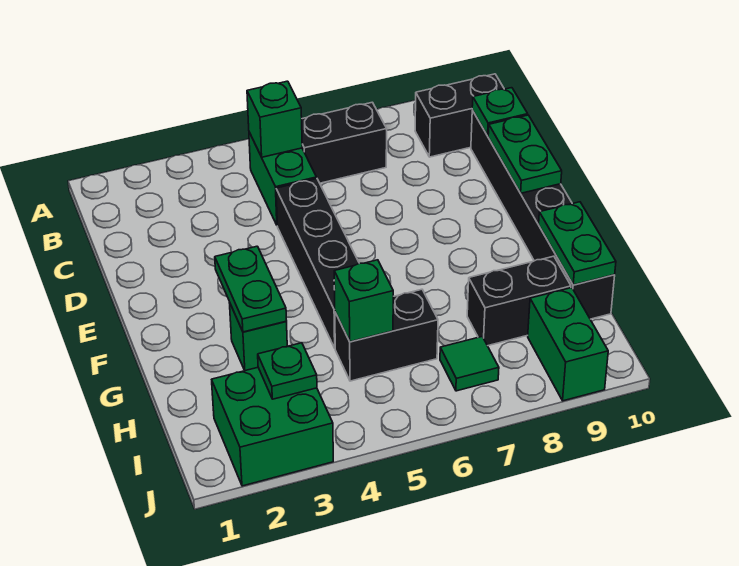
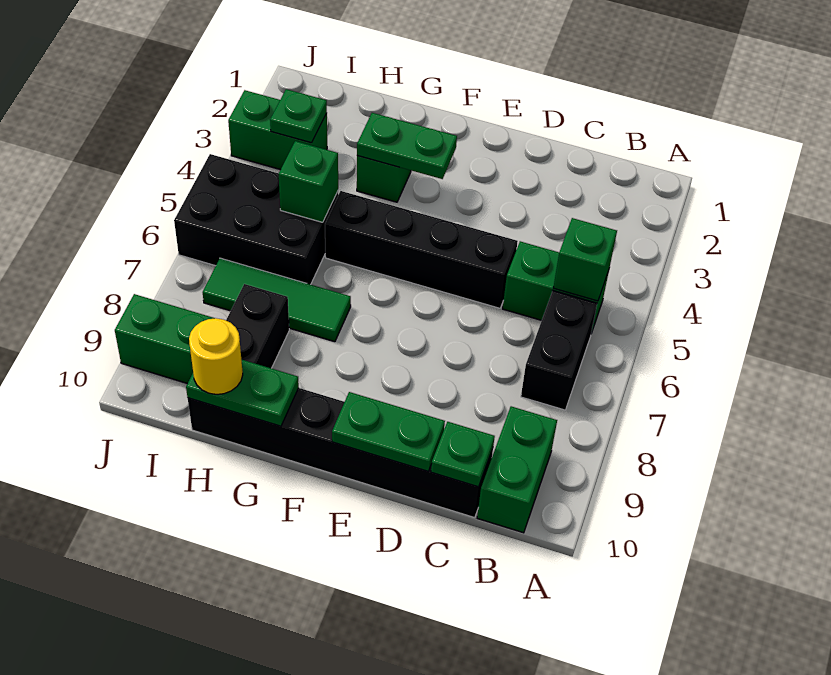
black brick B9:B10 level 1 -> green brick B9:B10 level 1
black brick H5:H6 level 1 -> black brick H5:J6 level 1
none -> yellow round brick H10 level 3
green brick I2:J3 level 1 -> green brick I3:J3 level 1
green tile I7 level 1 -> green tile G7:I7 level 1

